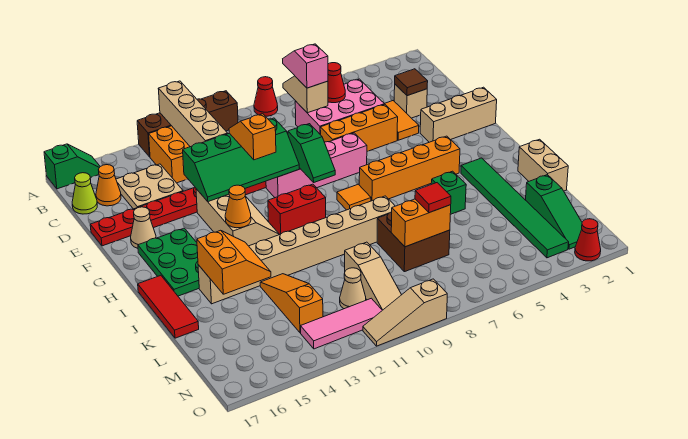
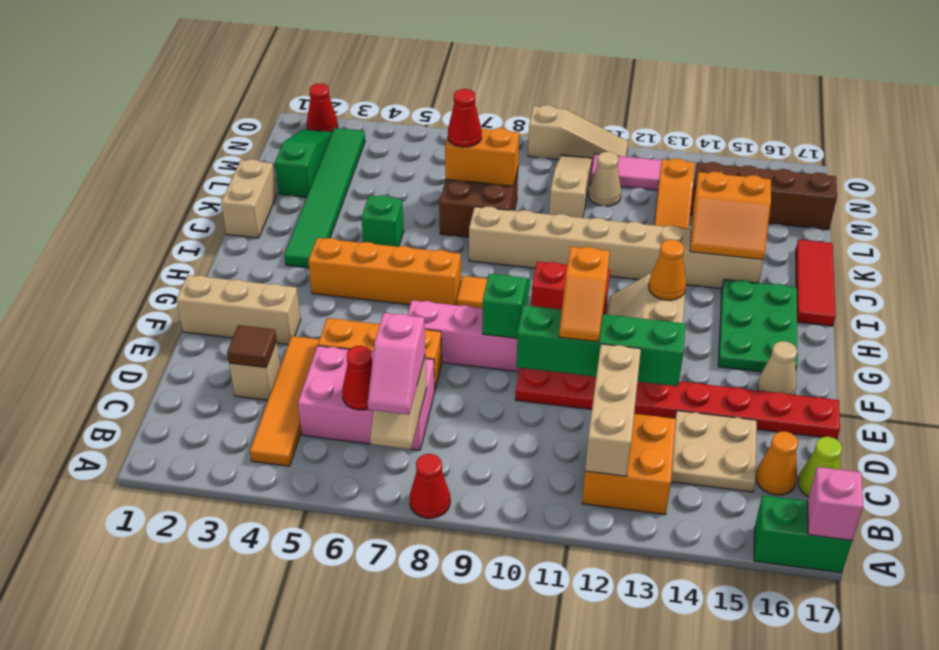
brown brick A10:A13 level 1 -> brown brick M14:M17 level 1
tan brick A12:D12 level 2 -> tan brick B12:D12 level 2
green slope A16:A17 level 1 top 17 -> green brick A16:A17 level 1
none -> pink brick A17 level 2
orange tile D4:E4 level 1 -> orange tile B4:E4 level 1
orange slope J14:K15 level 2 top 15 -> orange slope J14:K15 level 2 top K
red tile L7 level 3 -> red cone L7 level 3

